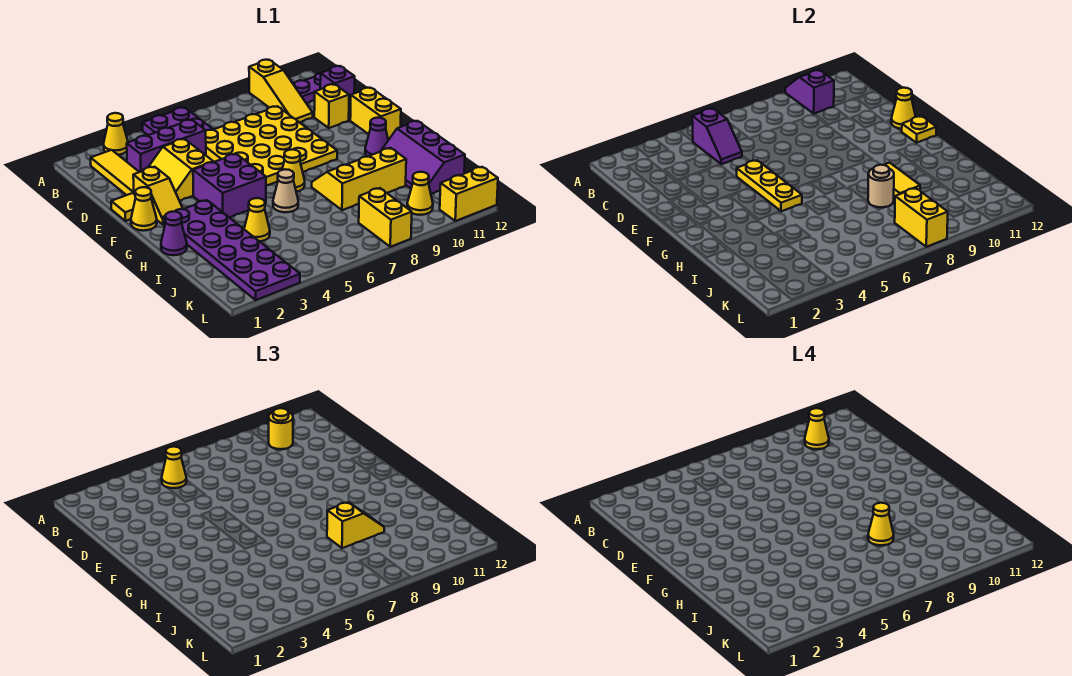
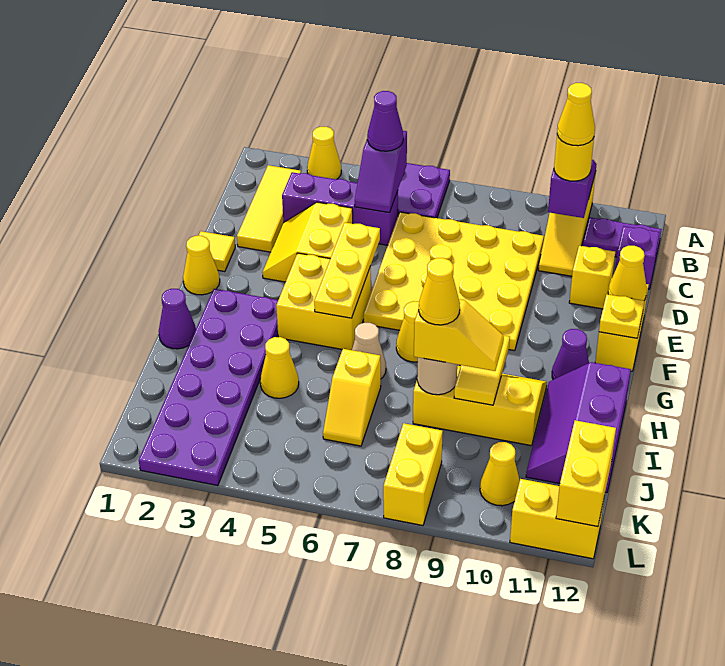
yellow cone B5 level 3 -> purple cone B5 level 3
yellow slope E2:F2 level 1 top E -> yellow slope I6:J6 level 1 top I
purple brick F4:G5 level 1 -> yellow brick F4:G5 level 1
yellow brick K8:L8 level 2 -> yellow brick K12:L12 level 2

